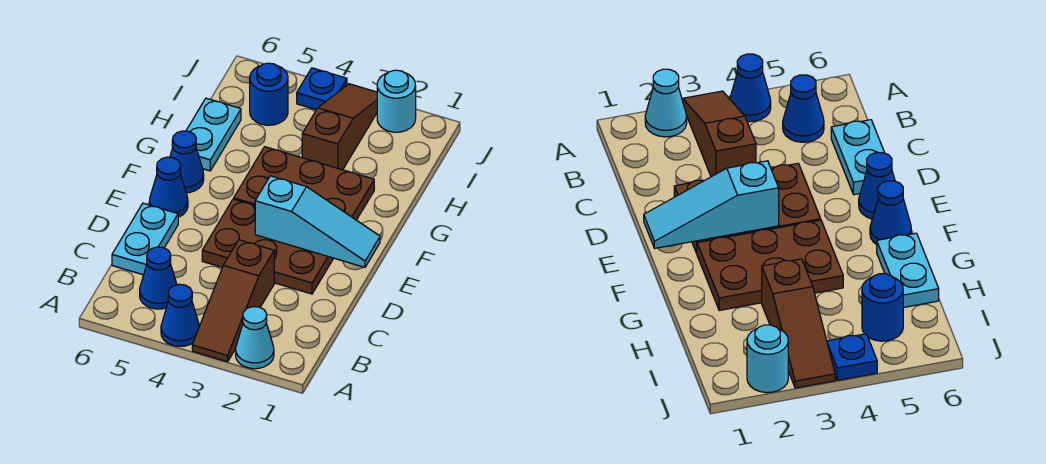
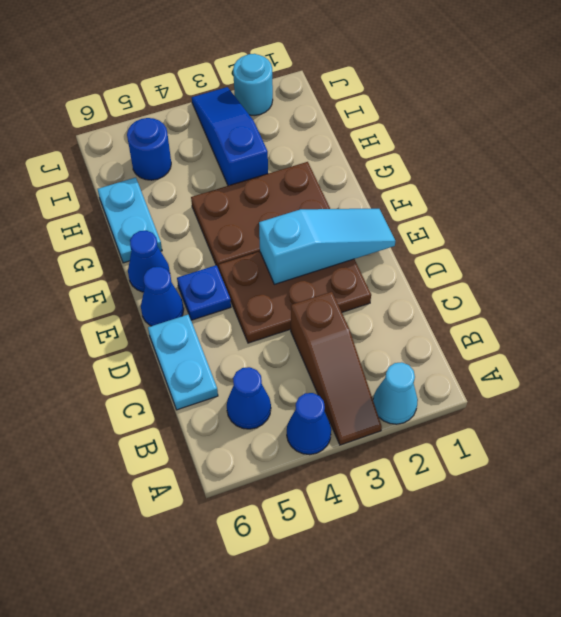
brown slope H3:J3 level 1 top H -> blue slope H3:J3 level 1 top H
blue plate J4 level 1 -> blue plate E5 level 1

